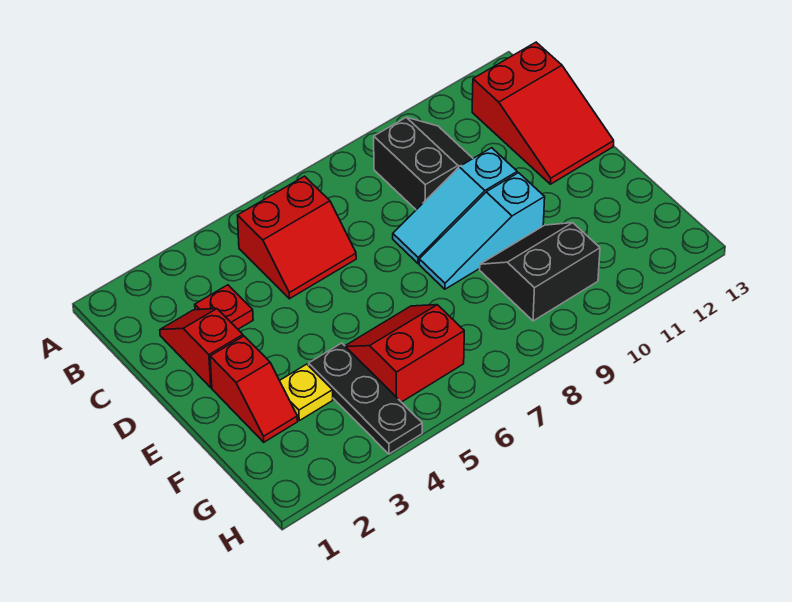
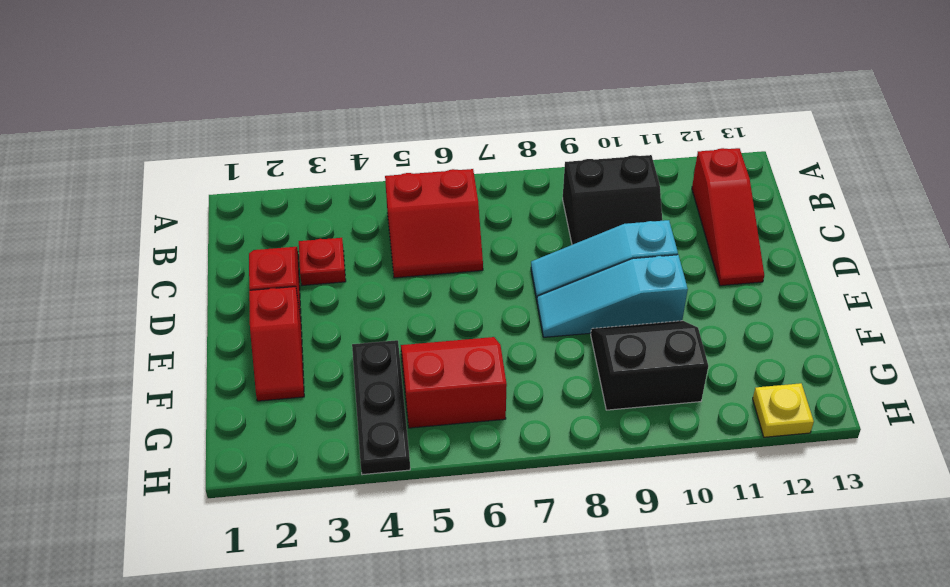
black slope B9:C10 level 1 top 9 -> black slope B9:C10 level 1 top B
red slope B12:D13 level 1 top B -> red slope B12:D12 level 1 top B
yellow plate F3 level 1 -> yellow plate H12 level 1

